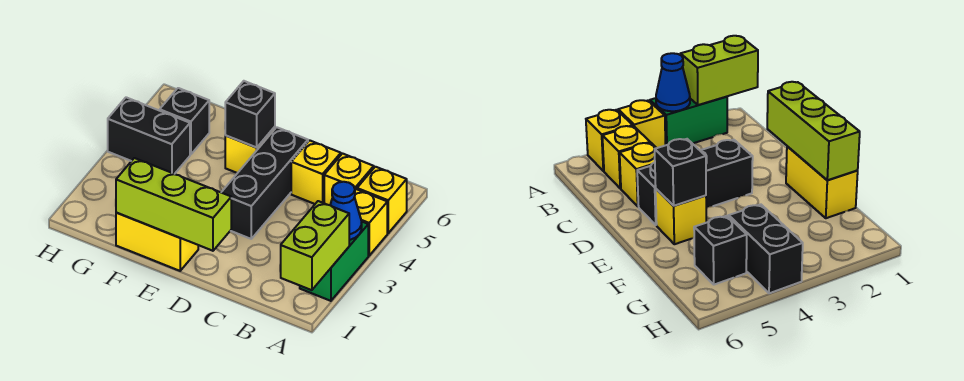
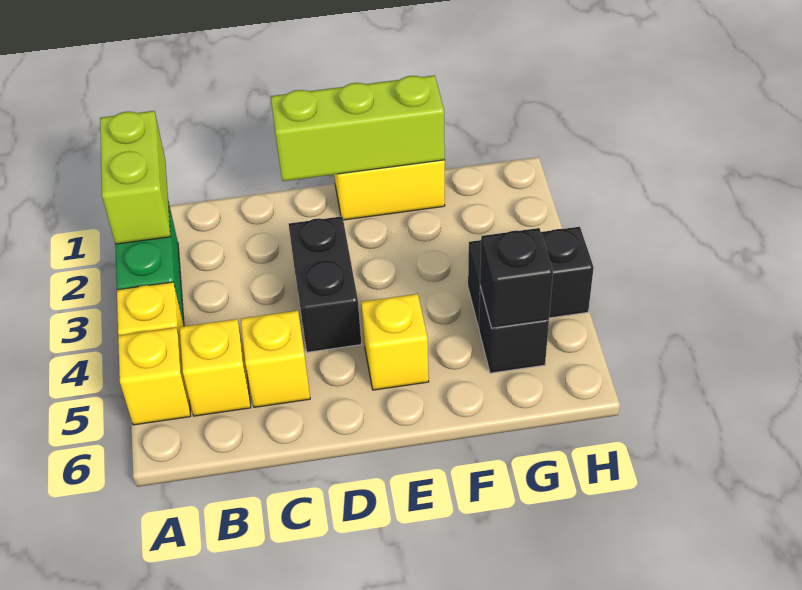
blue cone A3 level 2 -> none
black brick D3:D5 level 1 -> black brick D3:D4 level 1
black brick E5 level 2 -> black brick G5 level 2

